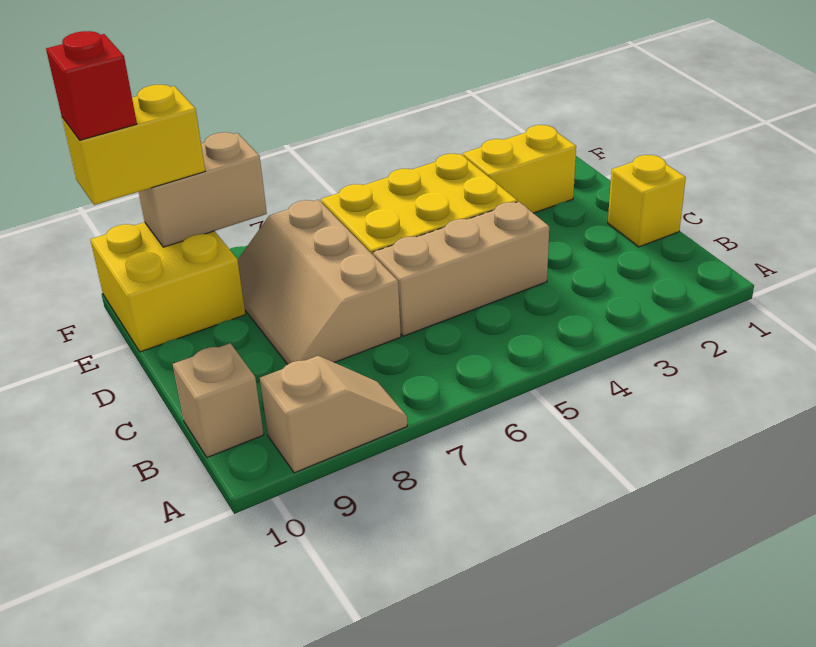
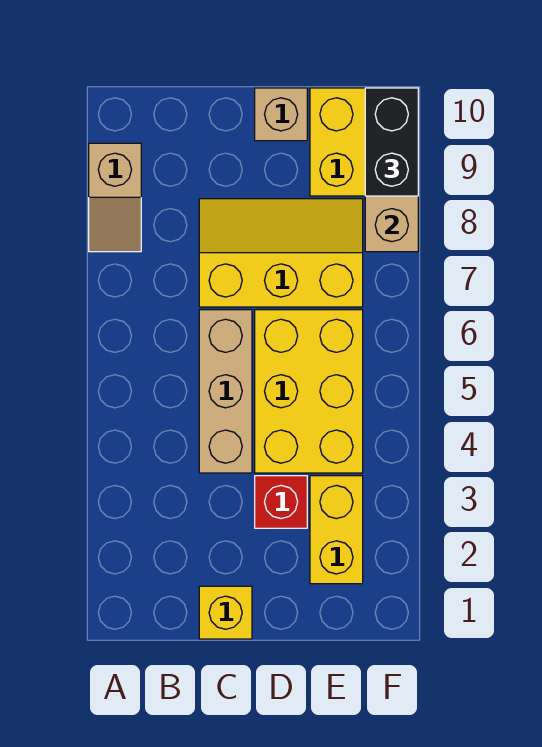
tan brick B10 level 1 -> tan brick D10 level 1
tan slope C7:E8 level 1 top 7 -> yellow slope C7:E8 level 1 top 7
yellow brick F9:F10 level 3 -> black brick F9:F10 level 3
red brick F10 level 4 -> red brick D3 level 1

